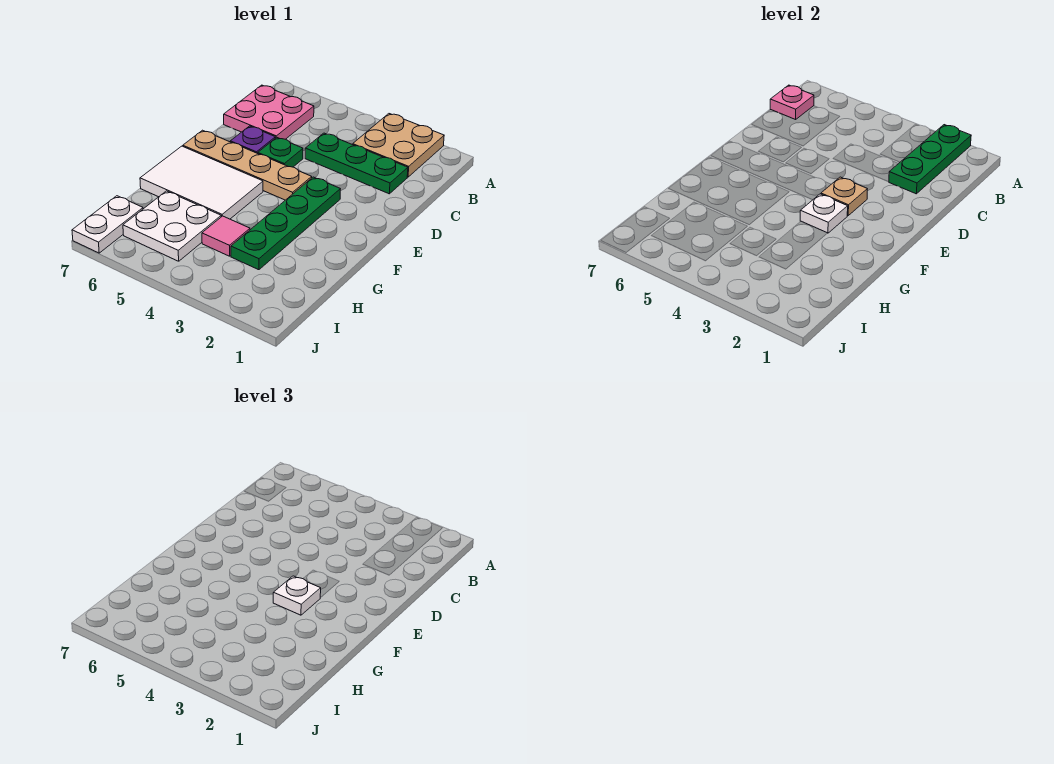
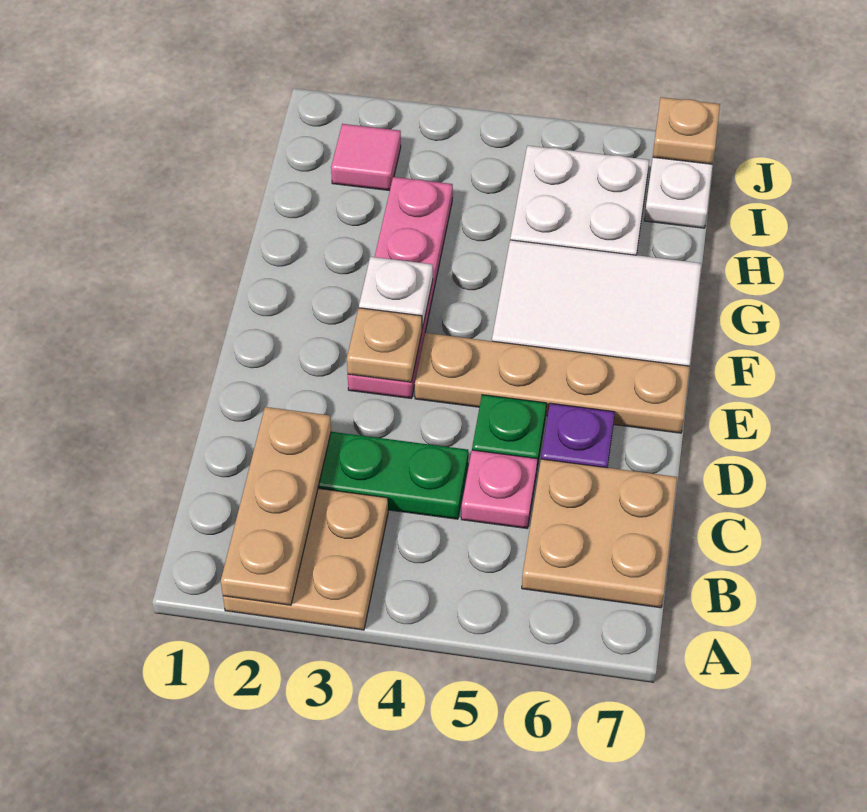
green plate A2:C2 level 2 -> tan plate A2:C2 level 2
pink plate B6:C7 level 1 -> tan plate B6:C7 level 1
pink plate B7 level 2 -> pink plate C5 level 1
green plate E3:H3 level 1 -> pink plate E3:H3 level 1
white plate F3 level 3 -> none
pink tile H4 level 1 -> pink tile I2 level 1
none -> tan plate J7 level 2

